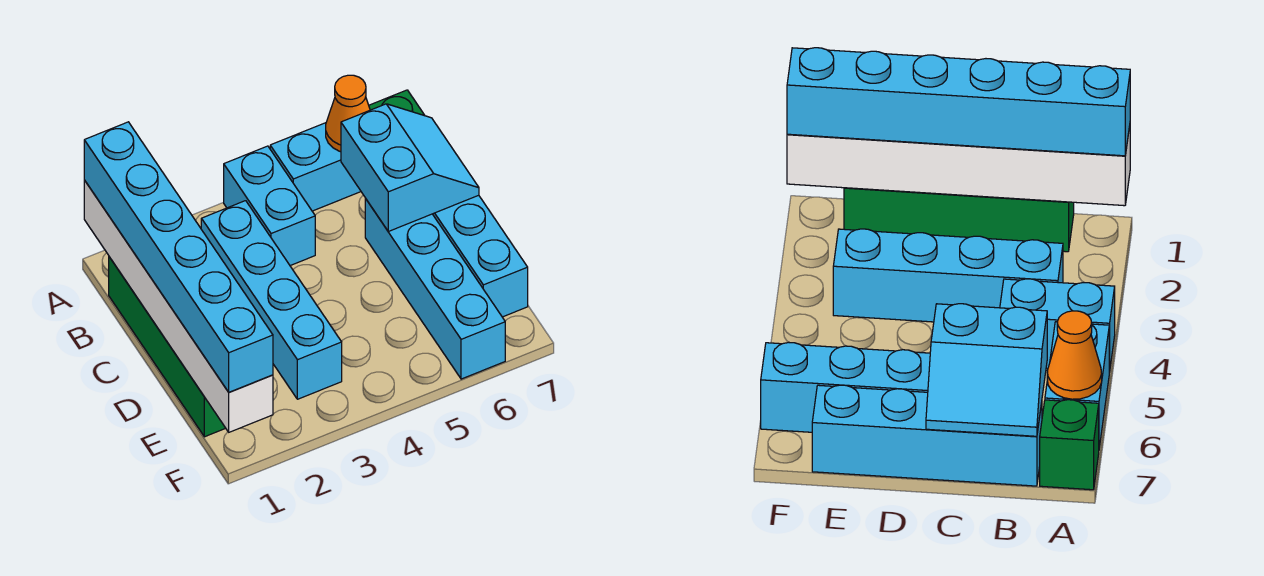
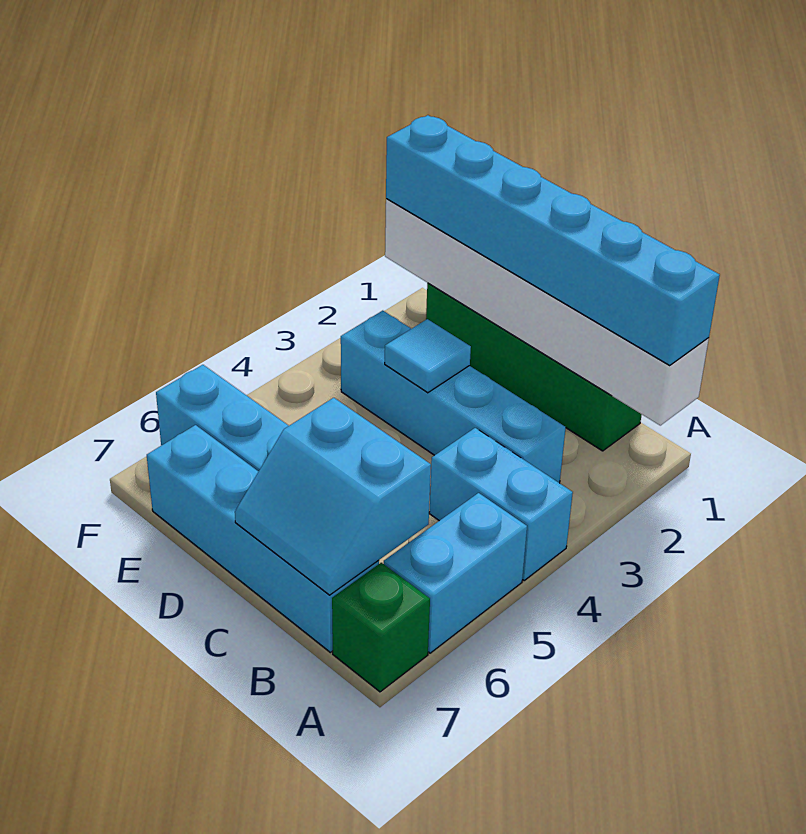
orange cone A6 level 2 -> none
none -> cyan tile D3 level 2

